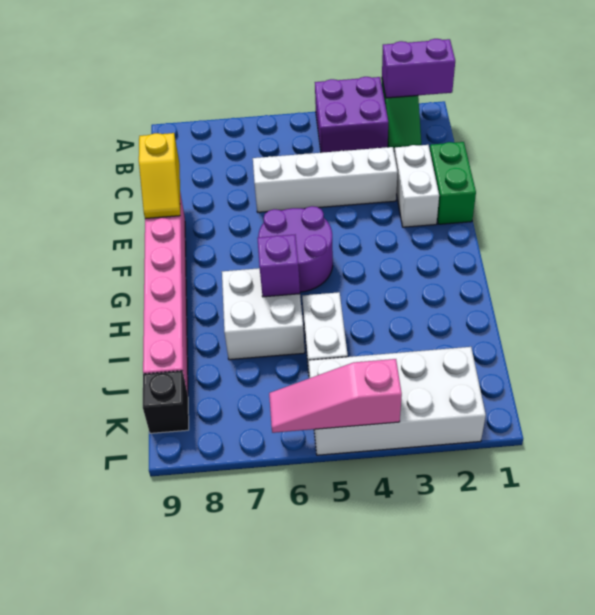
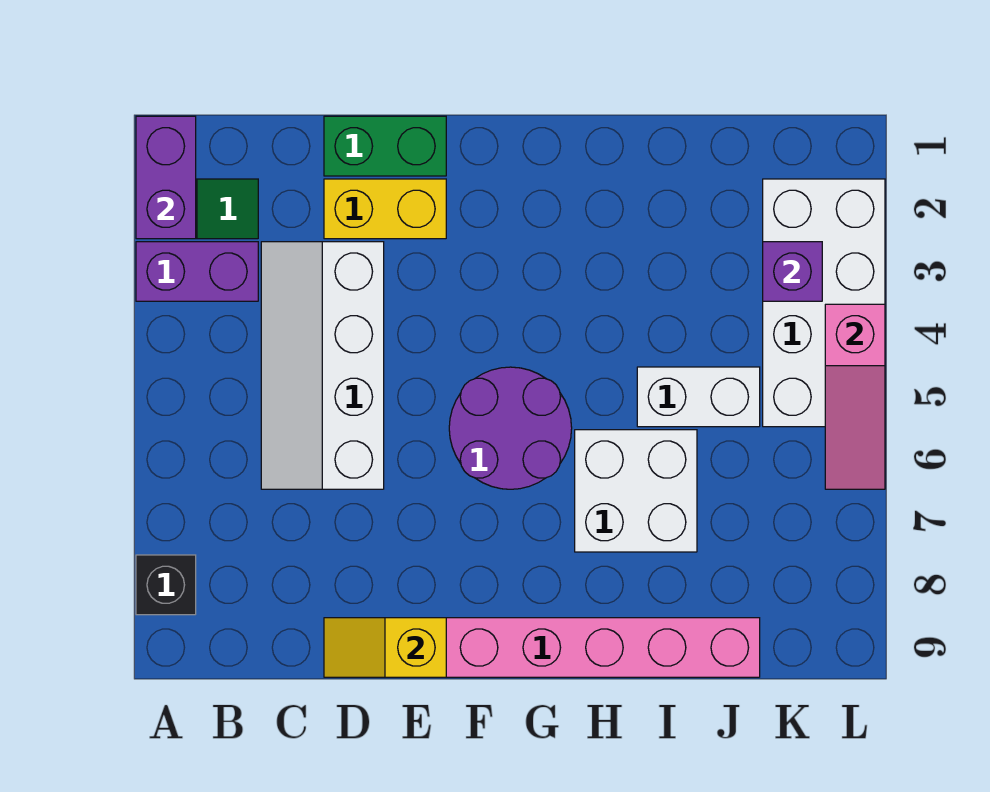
purple brick A3:B4 level 1 -> purple brick A3:B3 level 1
white brick D2:E2 level 1 -> yellow brick D2:E2 level 1
yellow slope D9:E9 level 2 top D -> yellow slope D9:E9 level 2 top E
purple brick H6 level 2 -> purple brick K3 level 2
black brick K9 level 1 -> black brick A8 level 1

